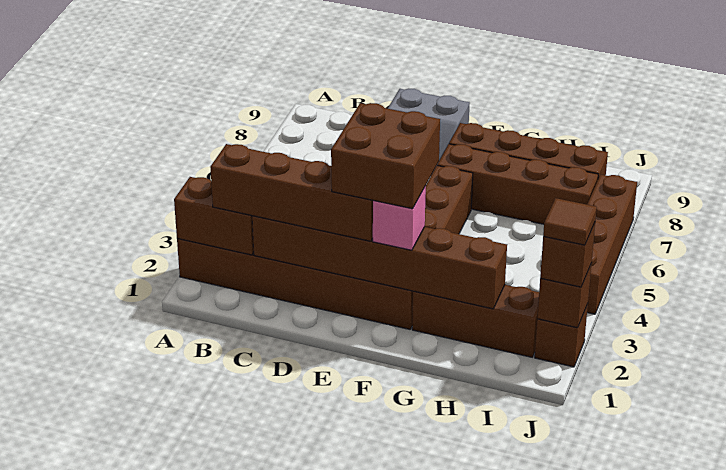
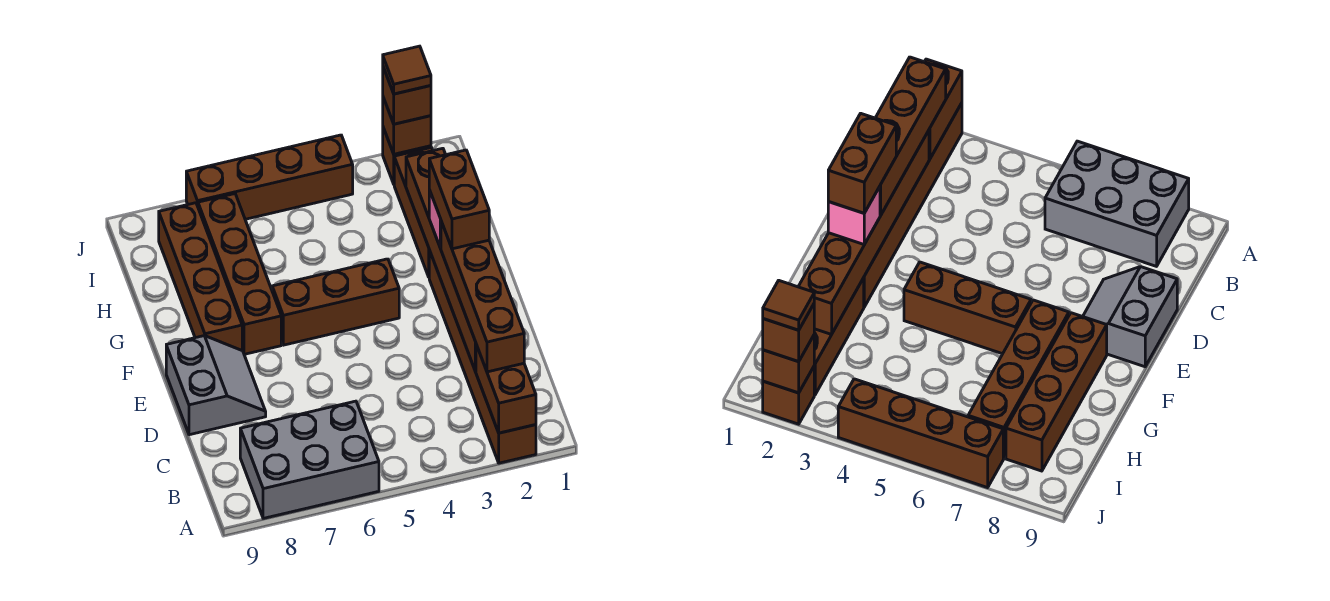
none -> grey brick A6:B8 level 1
brown brick E2:F3 level 4 -> brown brick E2:F2 level 4

